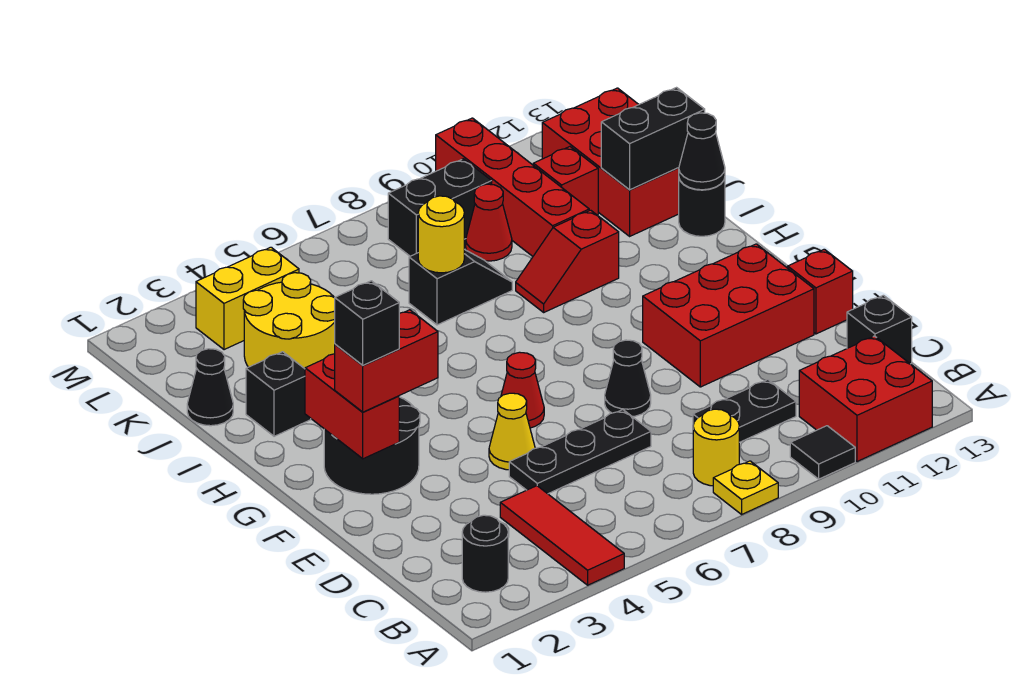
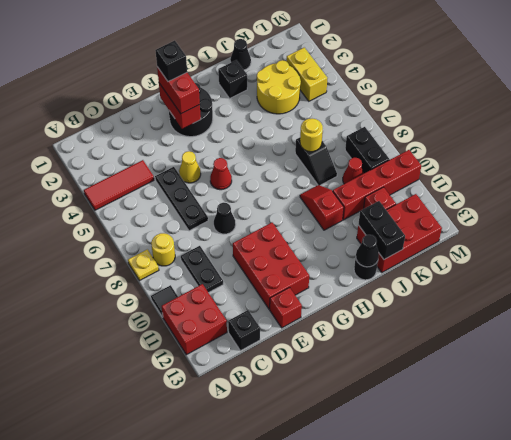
black round brick B2 level 1 -> none
red brick F2:G2 level 2 -> red brick F2:F3 level 2

